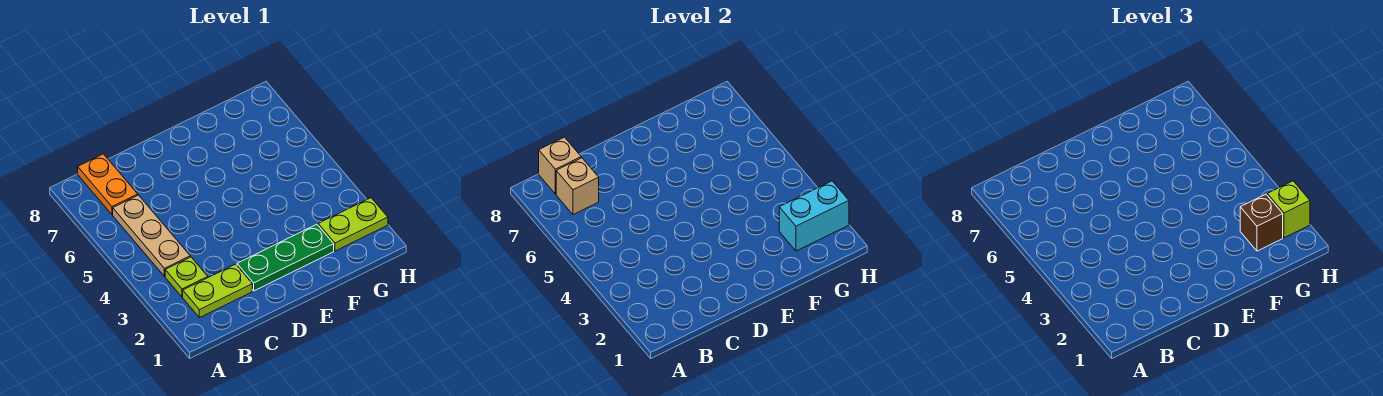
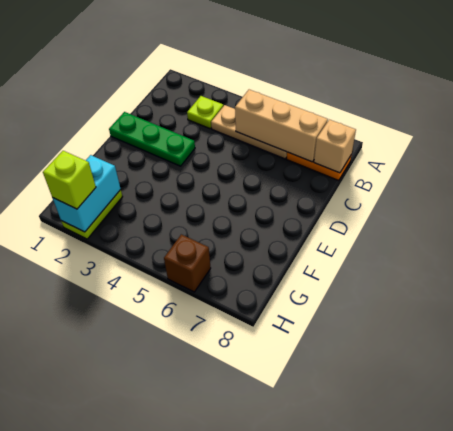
lime plate B2:C2 level 1 -> none
tan brick B7 level 2 -> tan brick B5:B7 level 2
green plate D2:F2 level 1 -> green plate D1:D3 level 1
brown brick G2 level 3 -> brown brick H6 level 1

